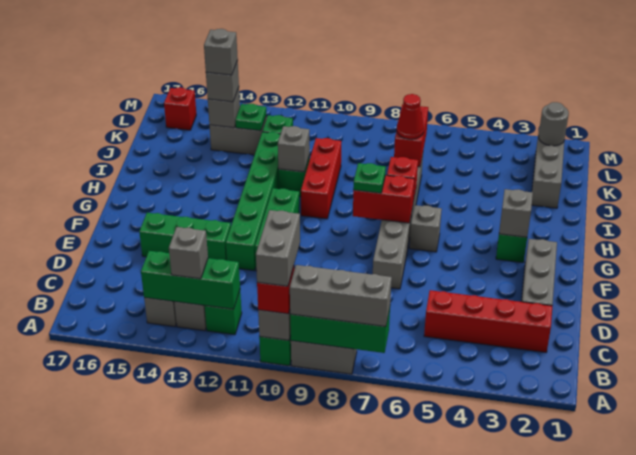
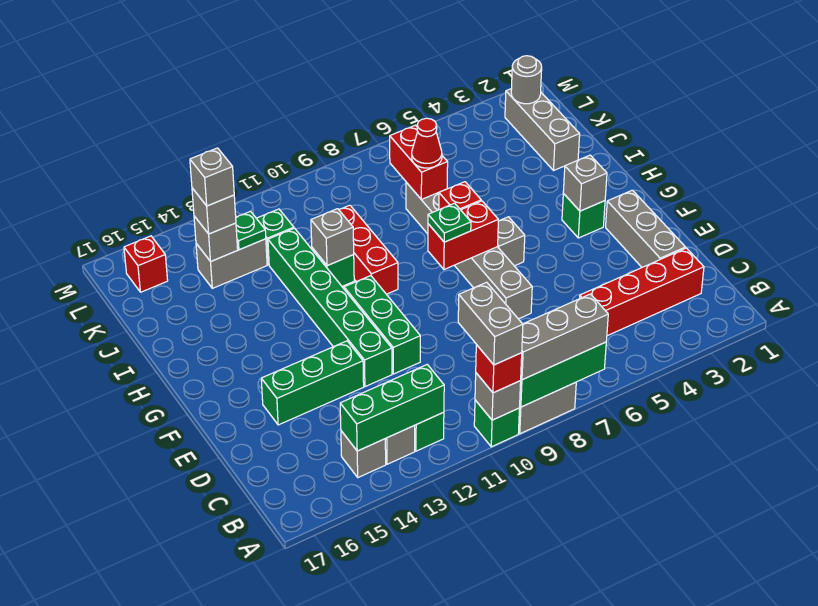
grey brick B13 level 3 -> none

